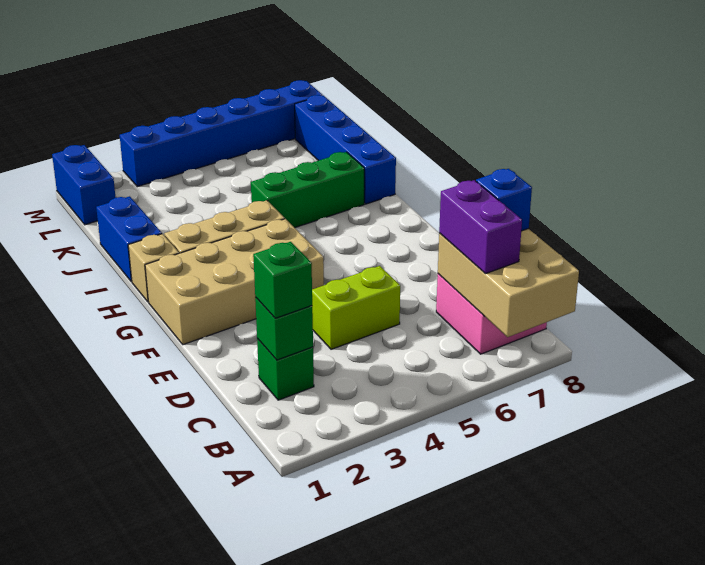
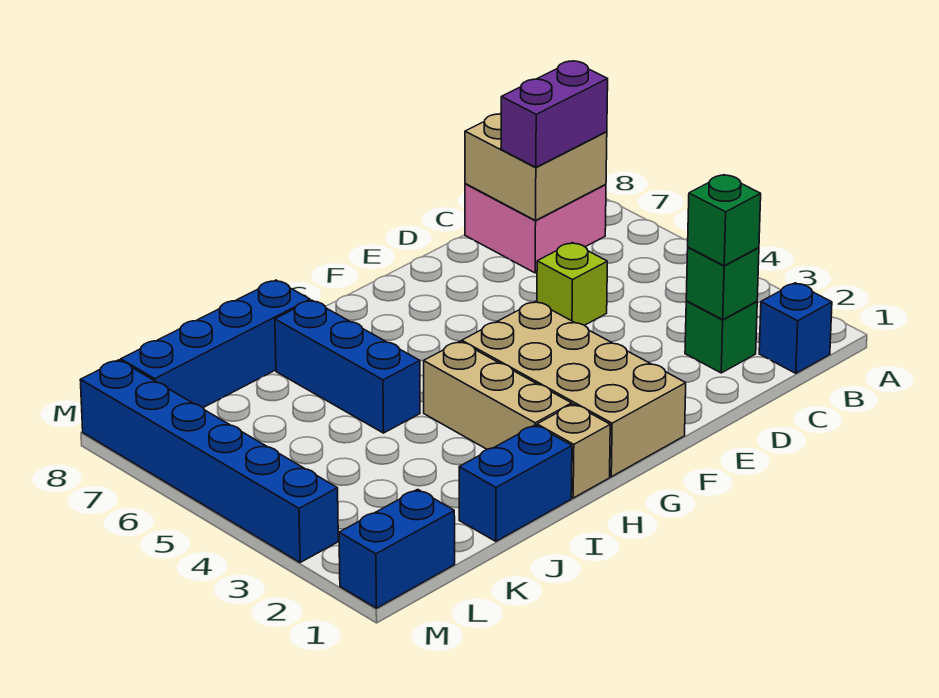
tan brick A7:C8 level 2 -> tan brick B7:C8 level 2
blue brick C8 level 3 -> blue brick B1 level 1
lime brick D4:D5 level 1 -> lime brick D5 level 1
green brick I5:I7 level 1 -> blue brick I5:I7 level 1

